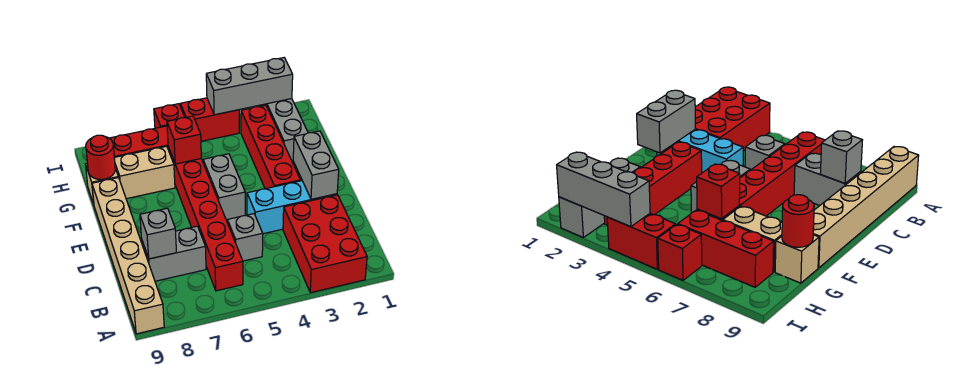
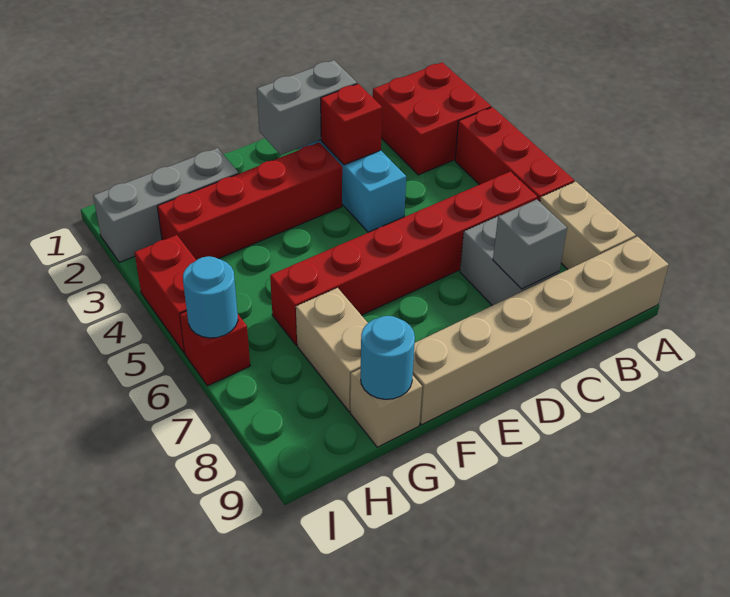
red brick A2:C3 level 1 -> red brick A2:B3 level 1
none -> tan brick A7:A8 level 1
grey brick C5 level 1 -> none
grey brick E5:F5 level 1 -> none
red brick G6 level 2 -> red brick D3 level 2
red round brick G9 level 2 -> cyan round brick G9 level 2
red brick H6:H8 level 1 -> red brick A4:A6 level 1
grey brick I2:I4 level 2 -> none
none -> cyan round brick I6 level 2

